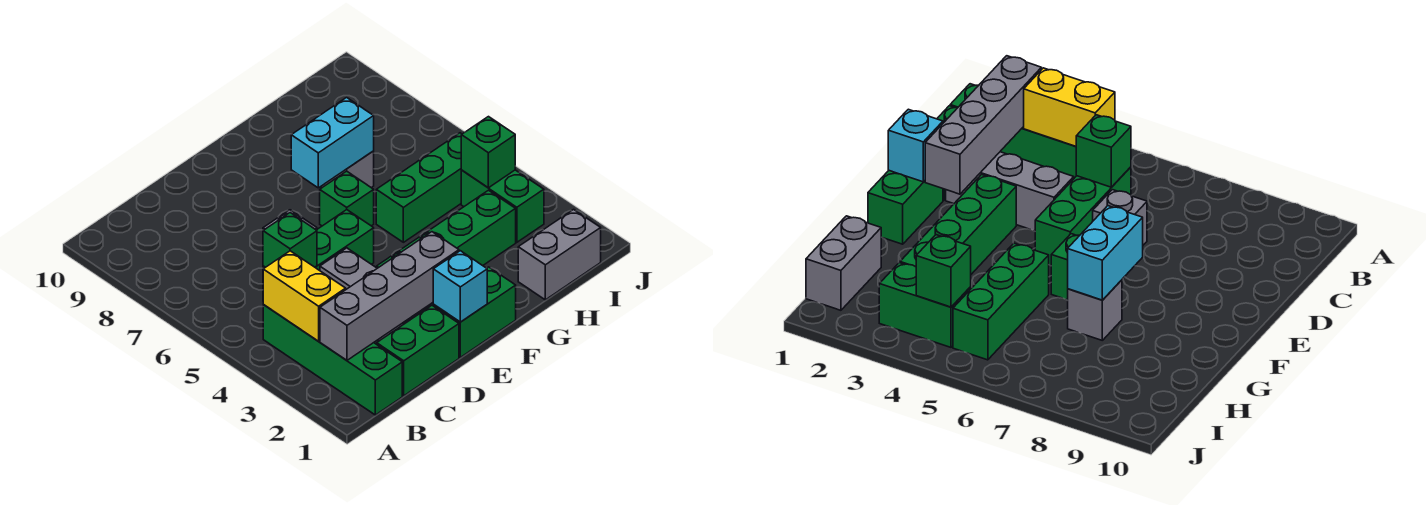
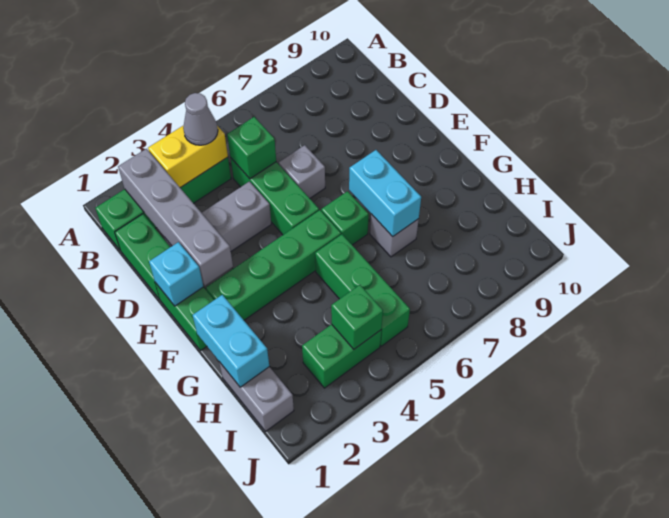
none -> grey cone B4 level 3
green brick E3:H3 level 1 -> green brick F2:F5 level 1
none -> cyan brick G1:H1 level 2

